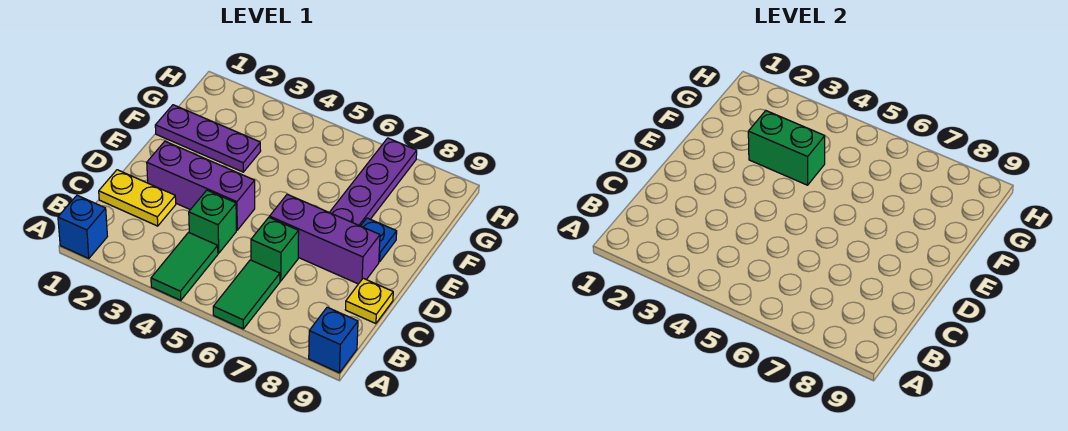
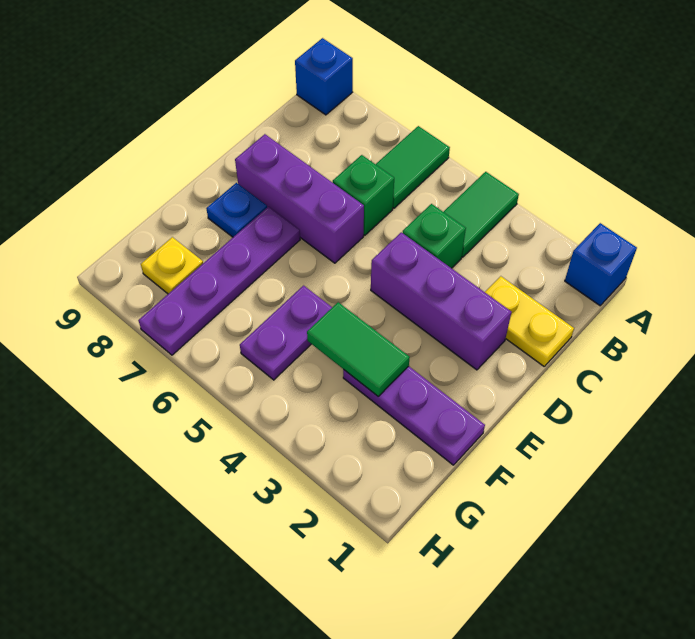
yellow plate C9 level 1 -> yellow plate G8 level 1
green brick F3:F4 level 2 -> green tile F3:F4 level 2
none -> purple plate F5:G5 level 1

